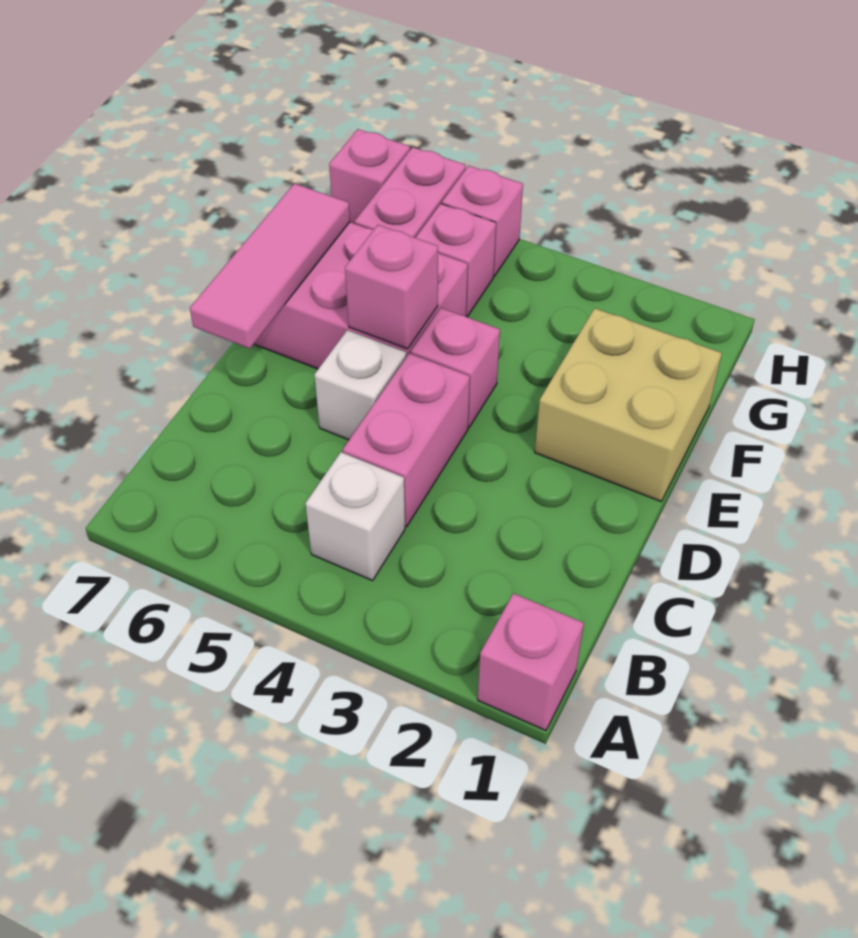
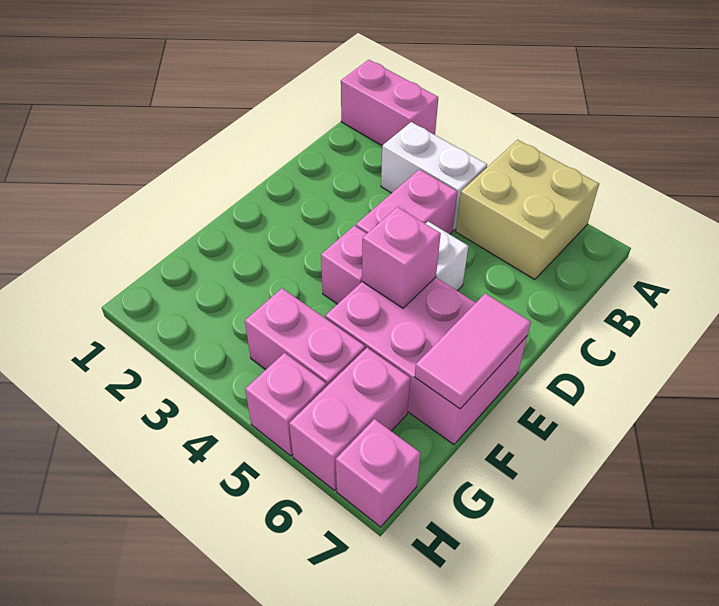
pink brick A1 level 1 -> pink brick A1:A2 level 1
white brick B4 level 1 -> white brick B3:B4 level 1
pink tile D7:F7 level 2 -> pink tile E7:F7 level 2
tan brick E1:F2 level 1 -> tan brick A5:B6 level 1
pink brick G5 level 1 -> pink brick G4:G5 level 1

